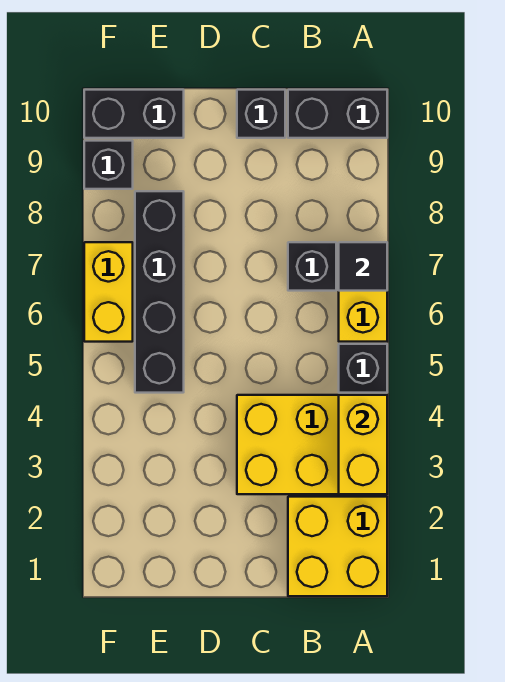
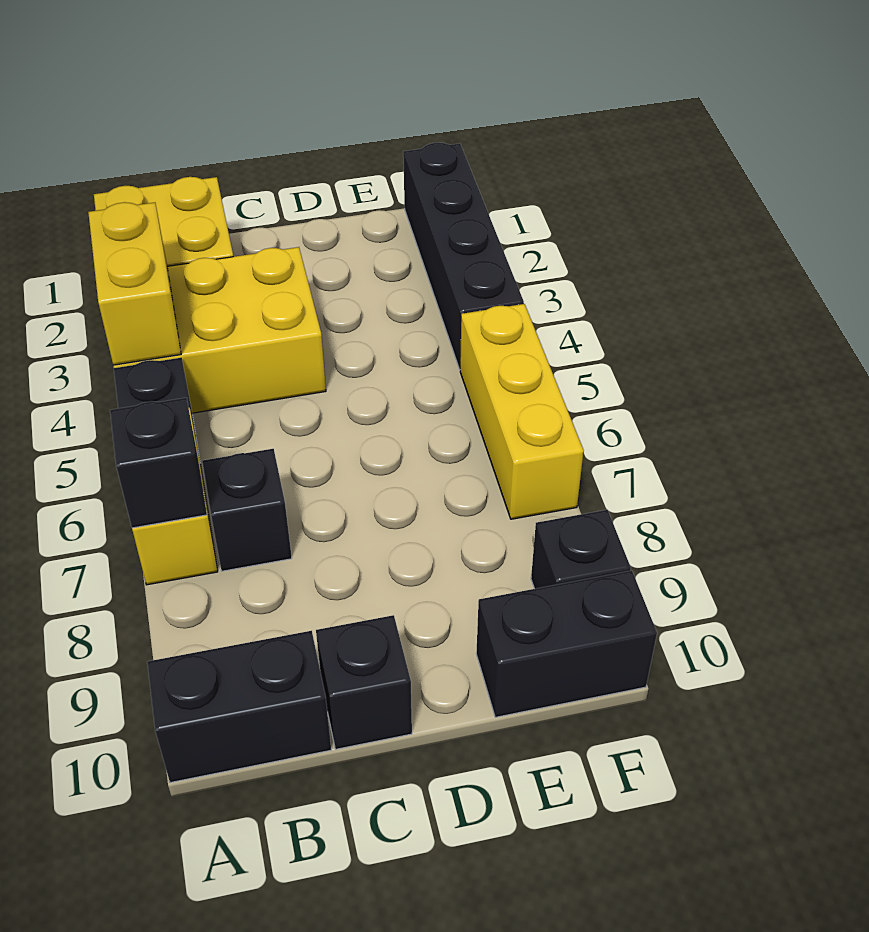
black tile A7 level 2 -> black brick A7 level 2
black brick E5:E8 level 1 -> black brick F1:F4 level 1
yellow brick F6:F7 level 1 -> yellow brick F5:F7 level 1

